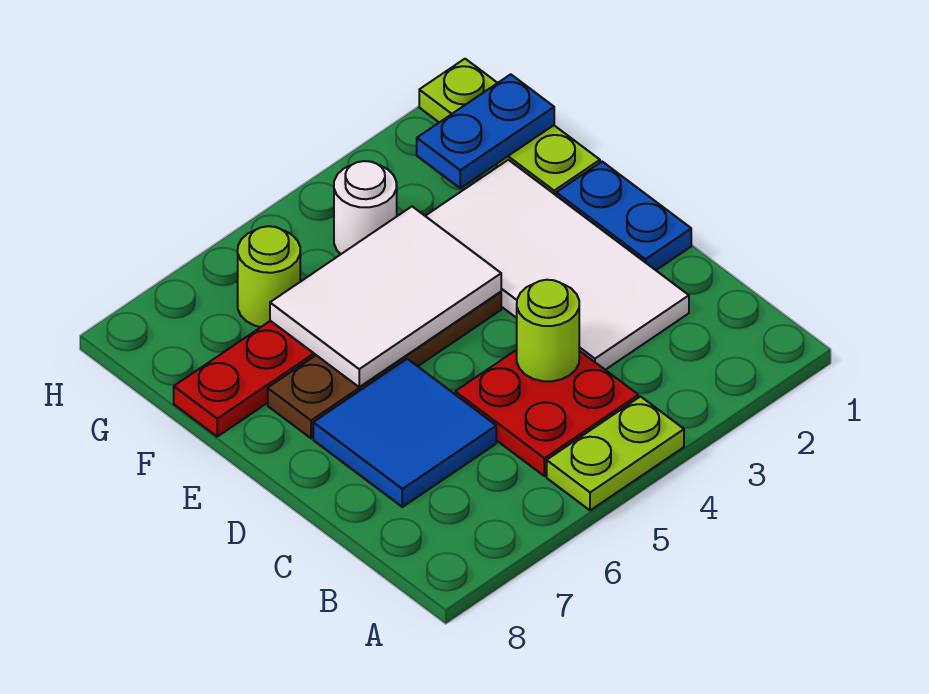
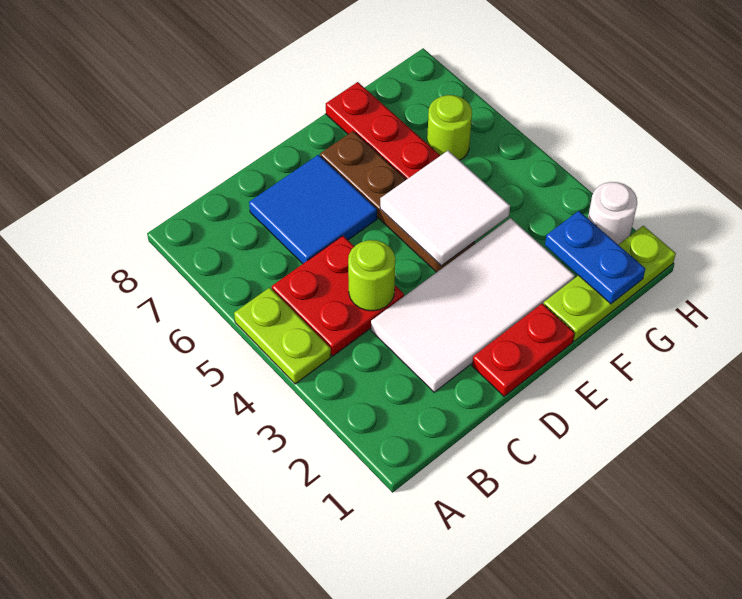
blue plate D1:E1 level 1 -> red plate D1:E1 level 1
white tile E4:F6 level 2 -> white tile E4:F5 level 2
white round brick G4 level 1 -> white round brick H2 level 1

